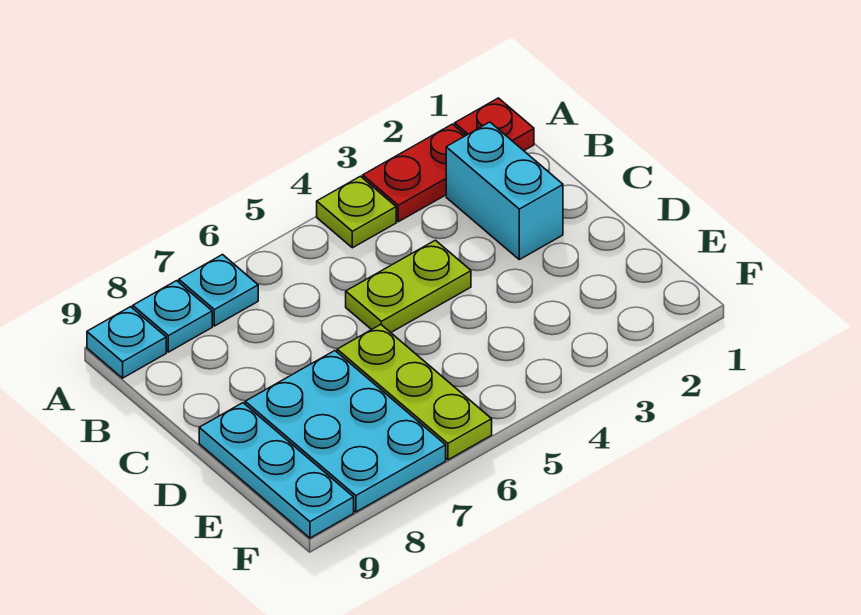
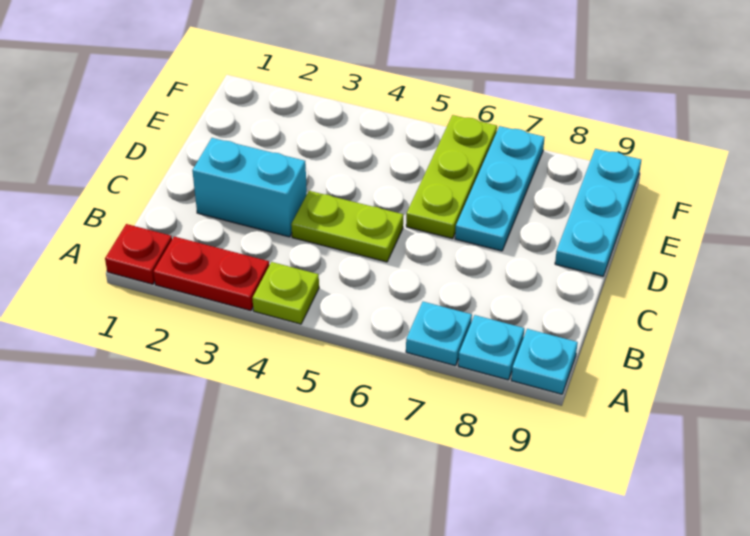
cyan brick B2:C2 level 1 -> cyan brick C2:C3 level 1
cyan plate D7:F8 level 1 -> cyan plate D7:F7 level 1

